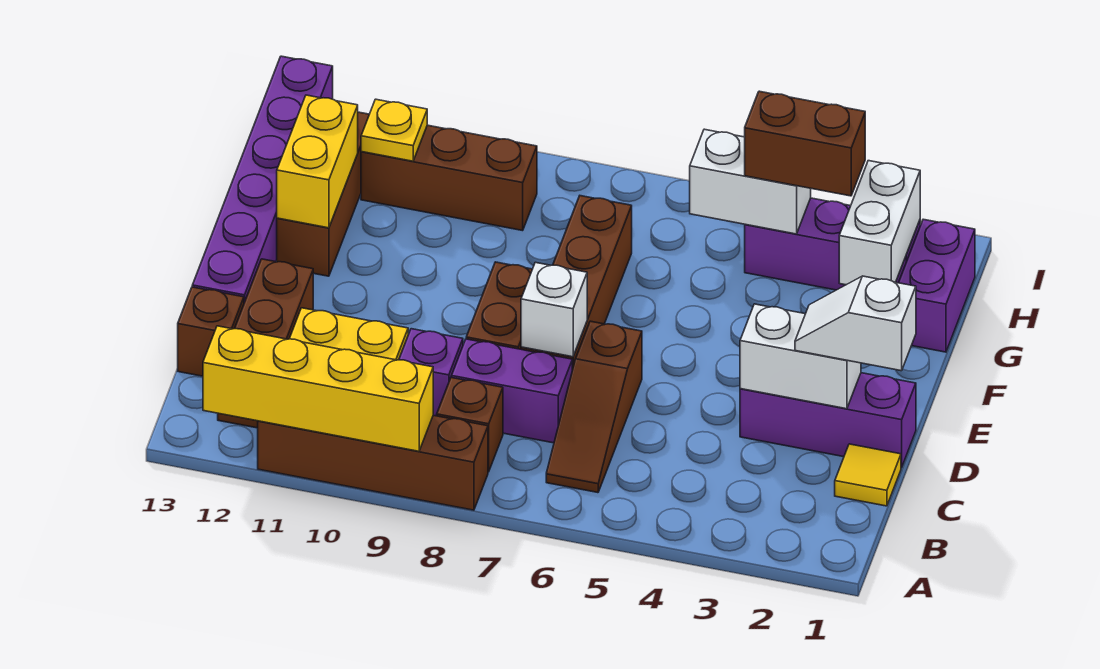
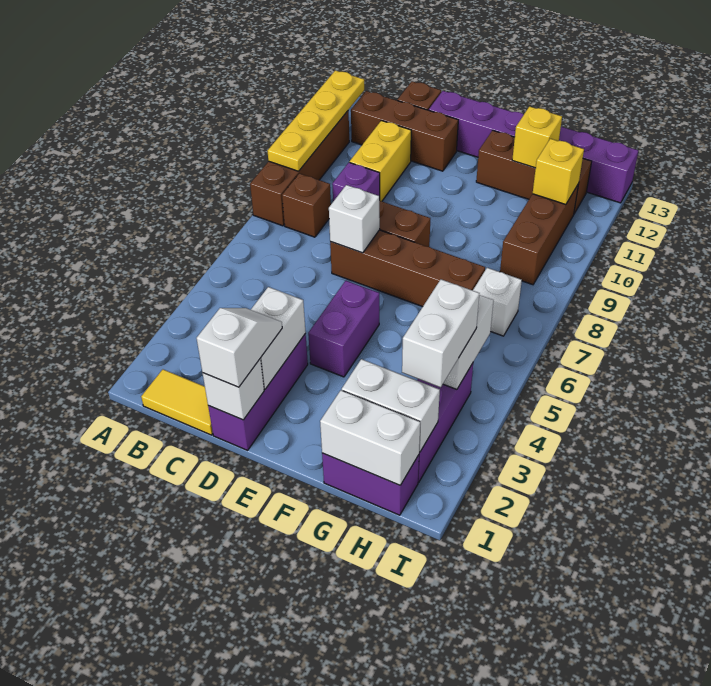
yellow brick A9:A12 level 2 -> yellow plate A9:A12 level 2
brown slope B6:D6 level 1 top D -> none
yellow tile C1 level 1 -> yellow tile B1:C1 level 1
purple brick C7:C8 level 1 -> purple brick E4:E5 level 1
none -> white brick D1 level 2
yellow brick F12:G12 level 2 -> yellow brick G12 level 2
none -> white brick G1:H1 level 2
brown brick H3:H4 level 3 -> white brick H3:H4 level 3
none -> white brick H7 level 1
yellow plate H11 level 2 -> yellow brick H11 level 2

